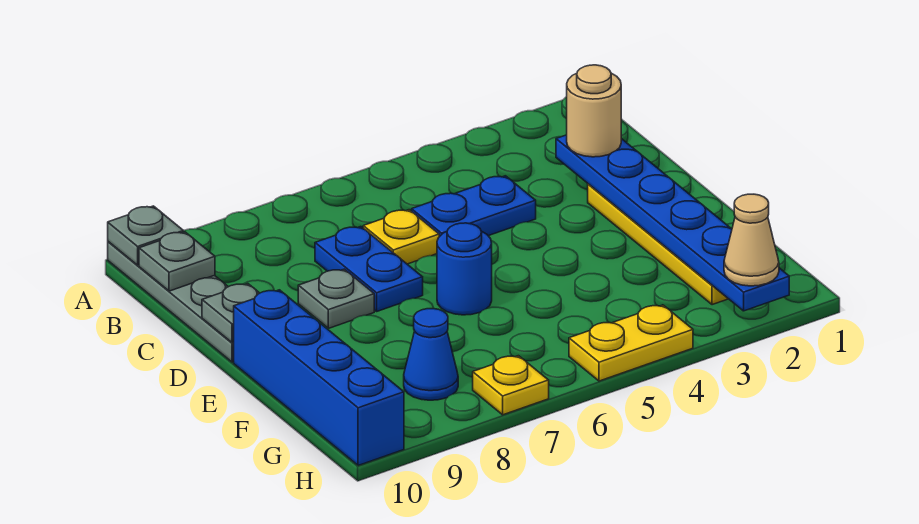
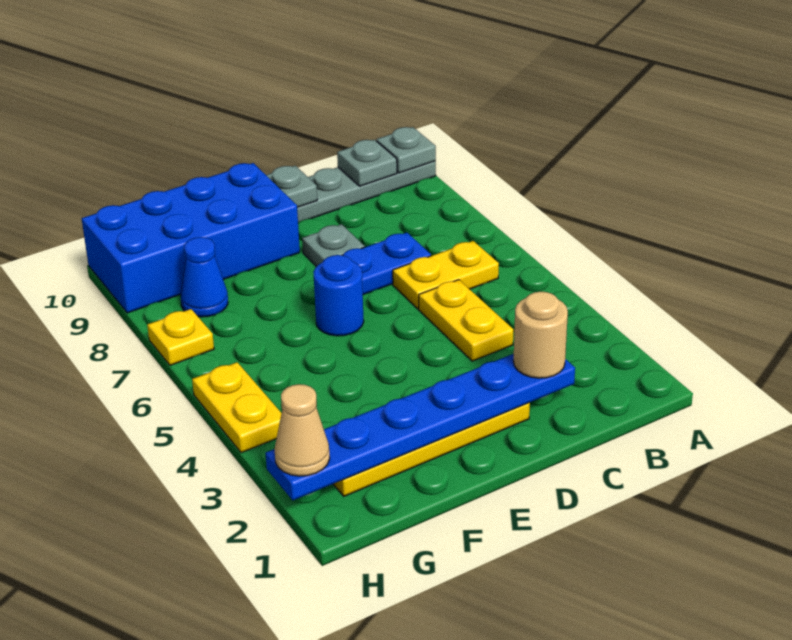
blue plate C4:C5 level 1 -> yellow plate C4:C5 level 1
yellow plate C6 level 1 -> yellow plate B6:C6 level 1
blue brick E10:H10 level 1 -> blue brick E9:H10 level 1

